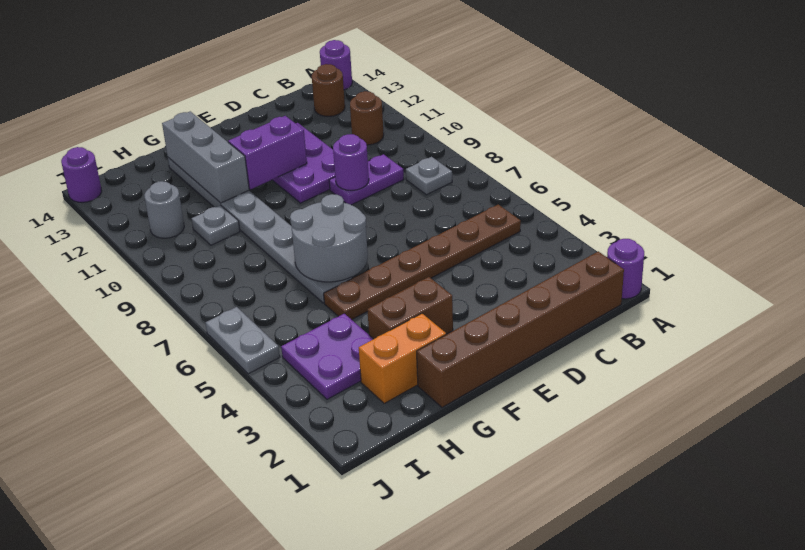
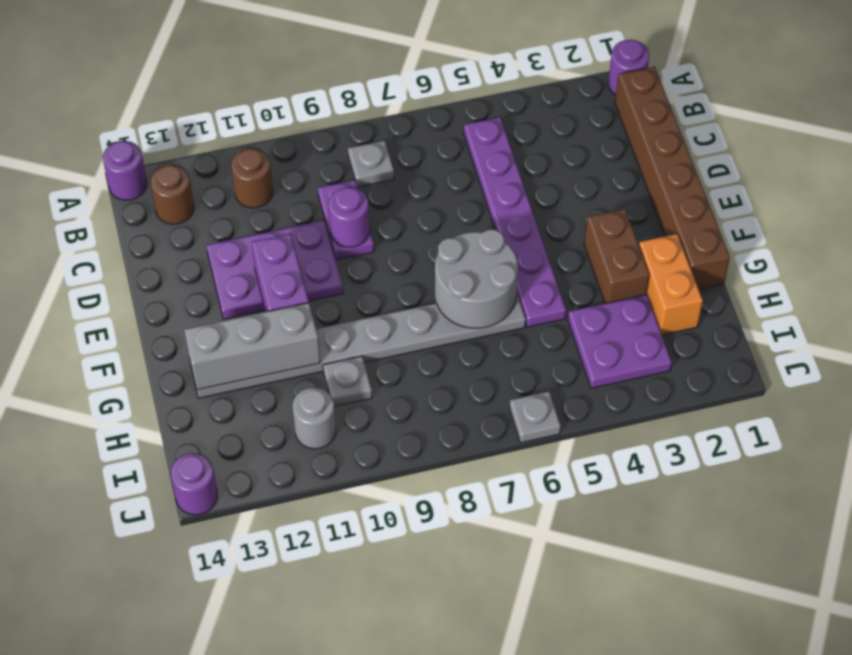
brown plate B5:G5 level 1 -> purple plate B5:G5 level 1
grey plate J5:J6 level 1 -> grey plate J6 level 1

